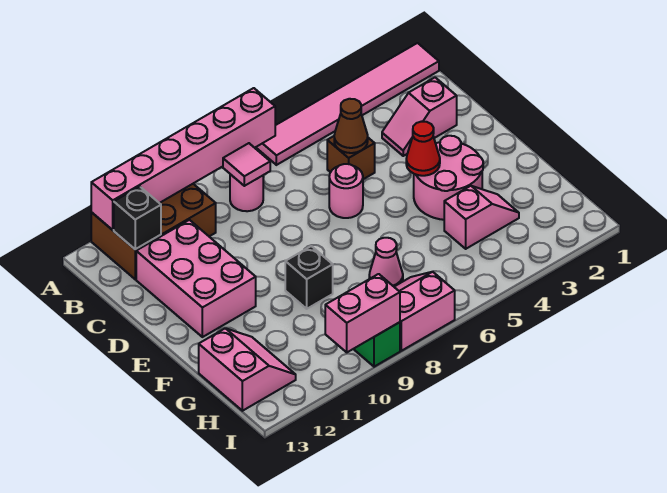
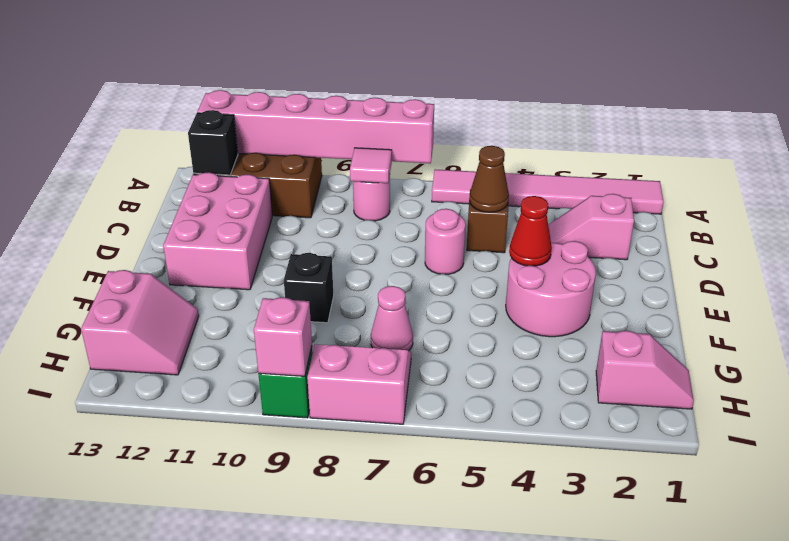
pink slope G3:G4 level 1 top 4 -> pink slope H1:H2 level 1 top 2
pink brick I9:I10 level 2 -> pink brick I9 level 2

